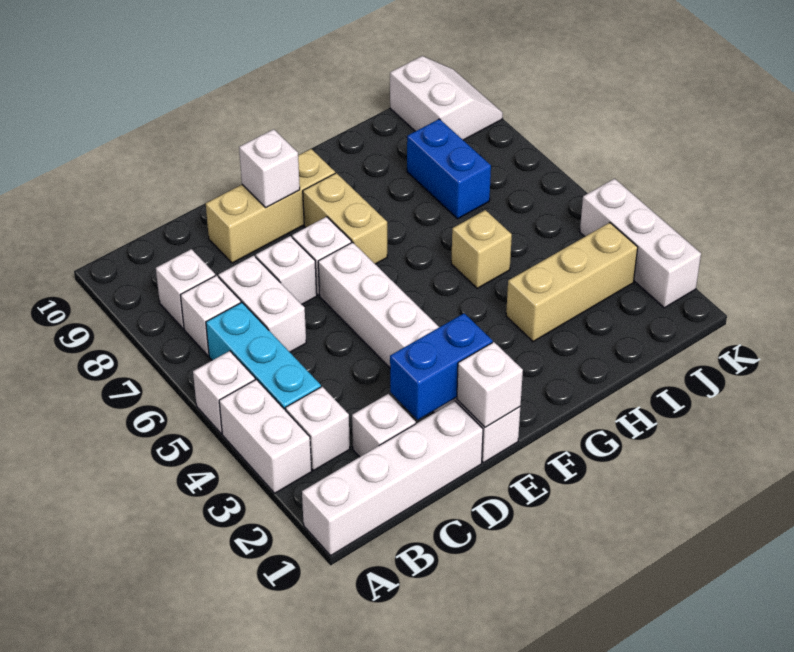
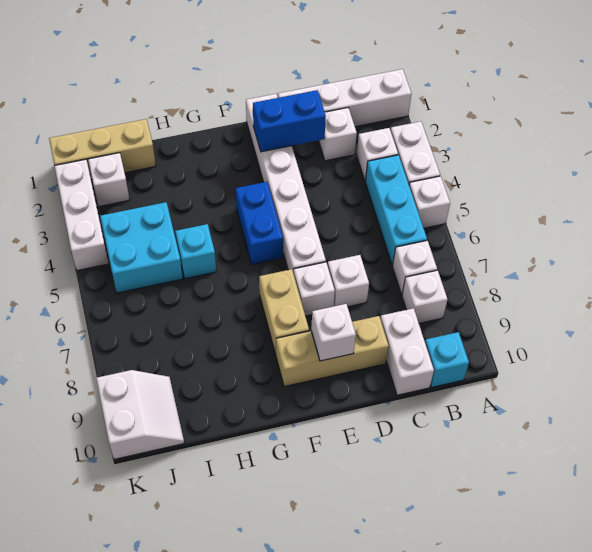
none -> cyan brick B10 level 1
white brick C6:C7 level 1 -> white brick C9:C10 level 1
white brick E1 level 2 -> white brick J2 level 1
tan brick H3:J3 level 1 -> tan brick I1:K1 level 1
tan brick H5 level 1 -> cyan brick H5 level 1
none -> cyan brick I4:J5 level 1
blue brick I7:I8 level 1 -> blue brick F4:F5 level 1
white slope J9:K10 level 1 top J -> white slope J9:K10 level 1 top K

